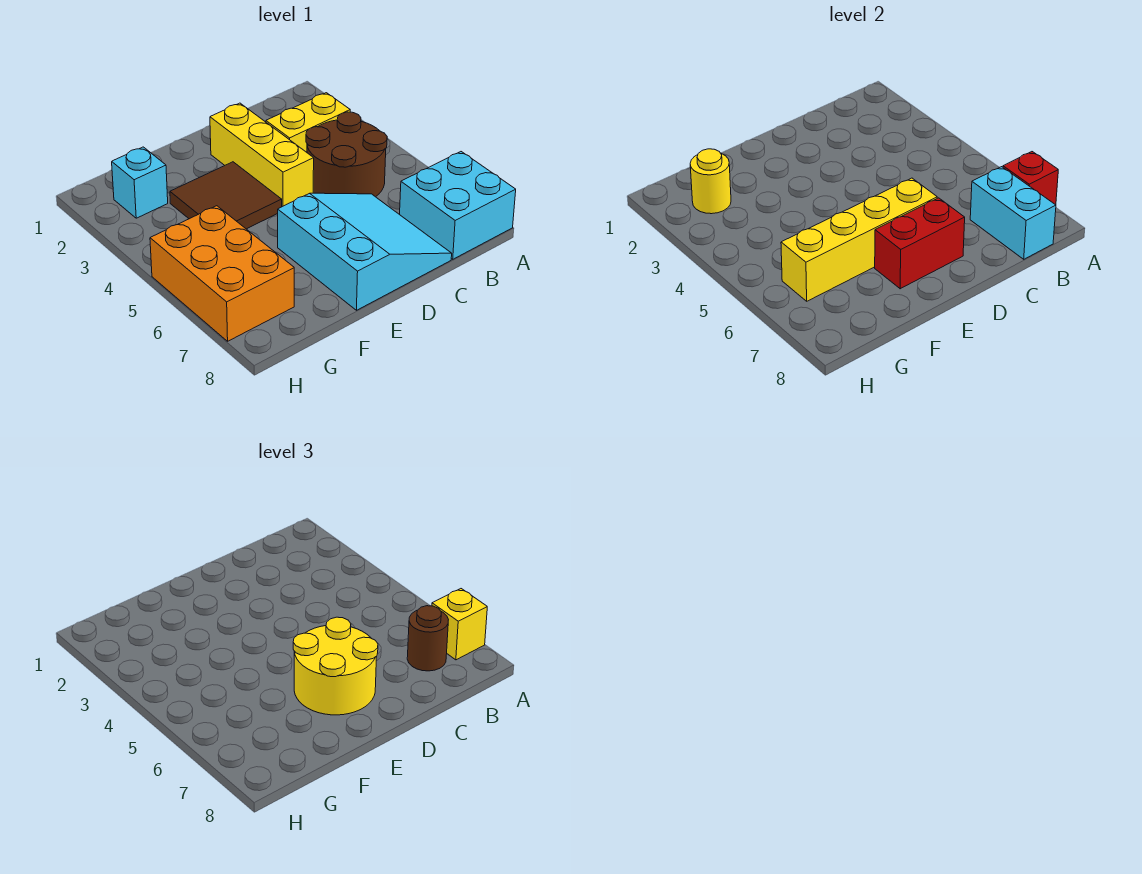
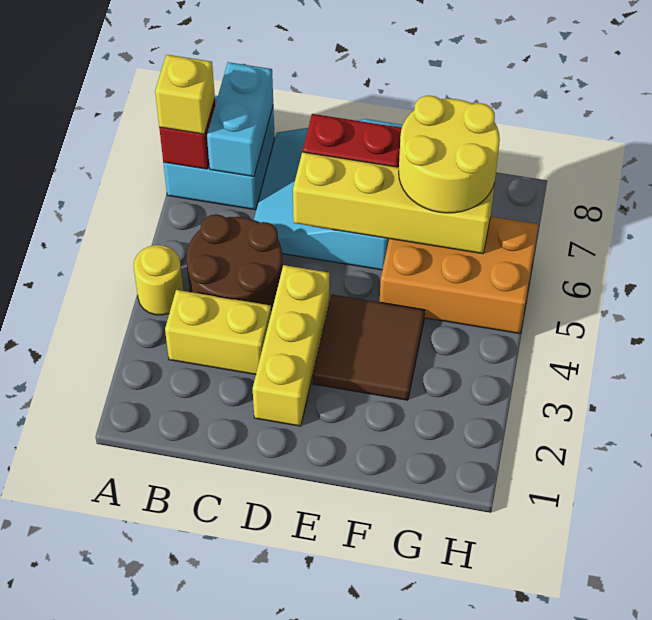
brown round brick B7 level 3 -> none
yellow round brick D6:E7 level 3 -> yellow round brick F6:G7 level 3
cyan brick G2 level 1 -> none
yellow round brick G2 level 2 -> yellow round brick A4 level 1
orange brick G5:H7 level 1 -> orange brick F5:H6 level 1

